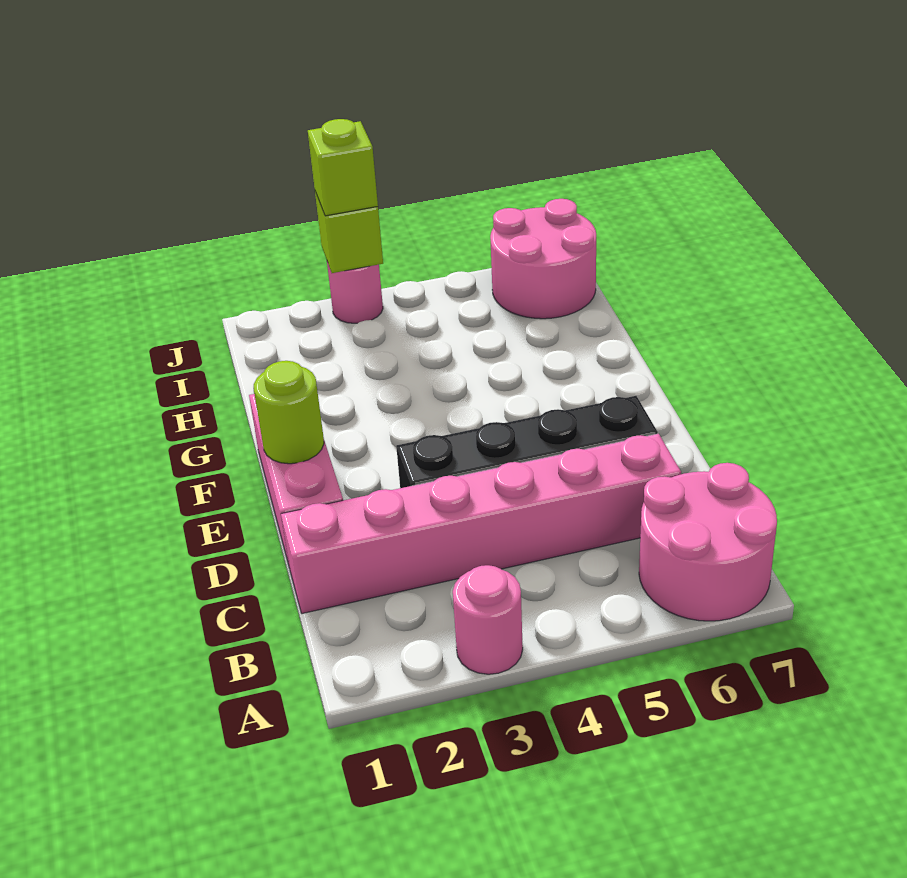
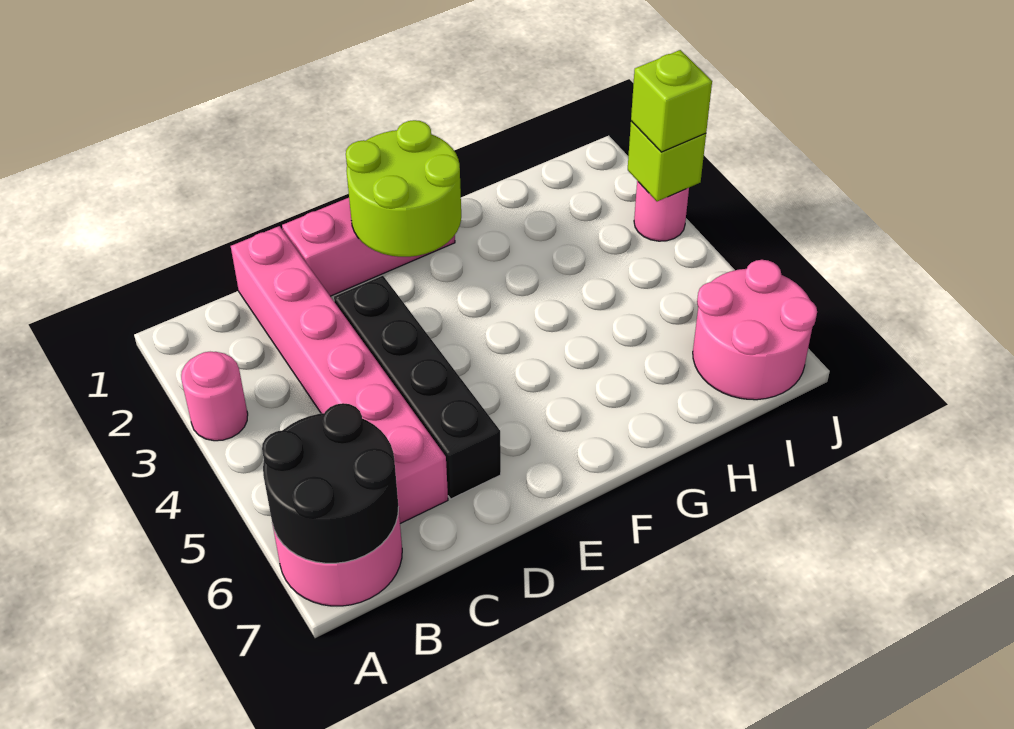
none -> black round brick A6:B7 level 2
lime round brick E1 level 2 -> lime round brick E1:F2 level 2

